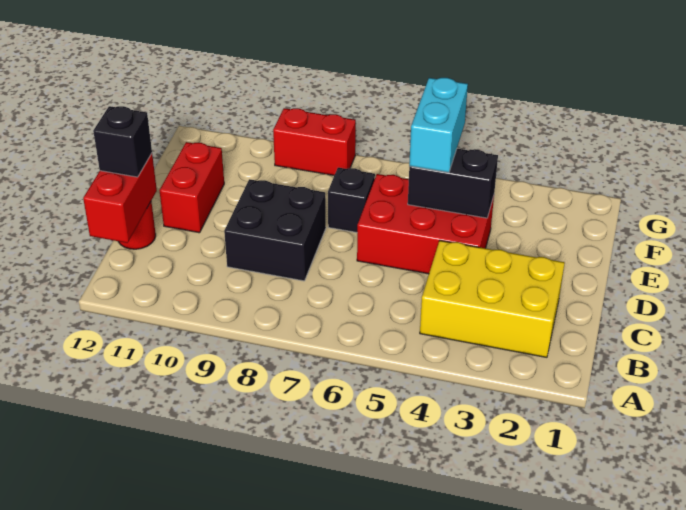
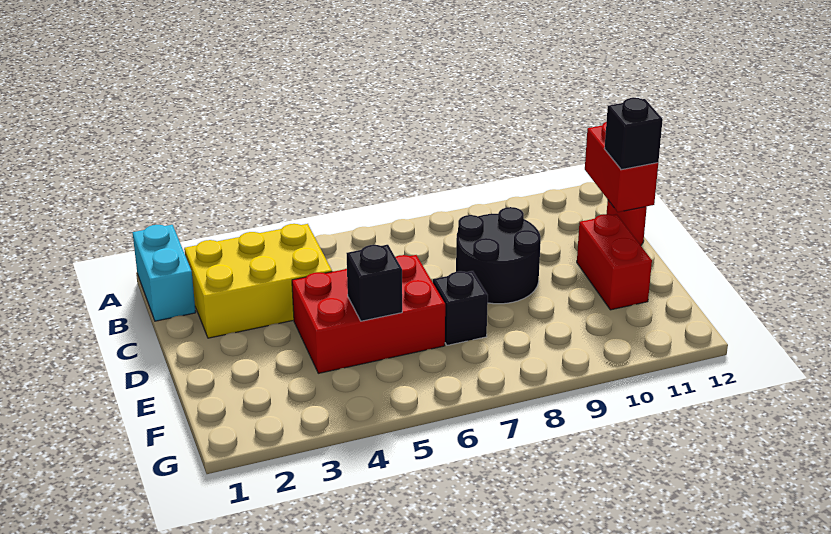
black brick C8:D9 level 1 -> black round brick C8:D9 level 1
black brick E4:E5 level 2 -> black brick E5 level 2
cyan brick E5:F5 level 3 -> cyan brick A1:B1 level 1
red brick G8:G9 level 1 -> none

